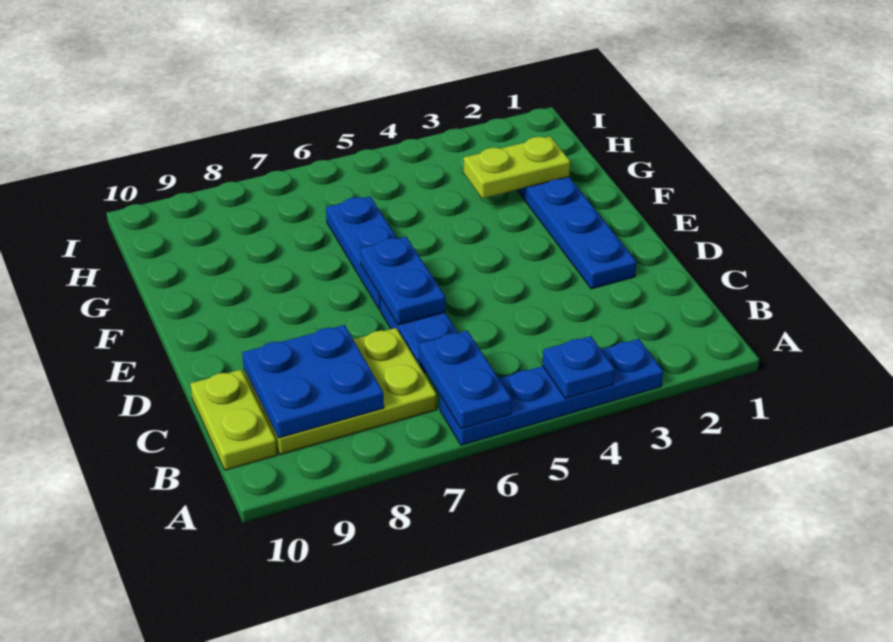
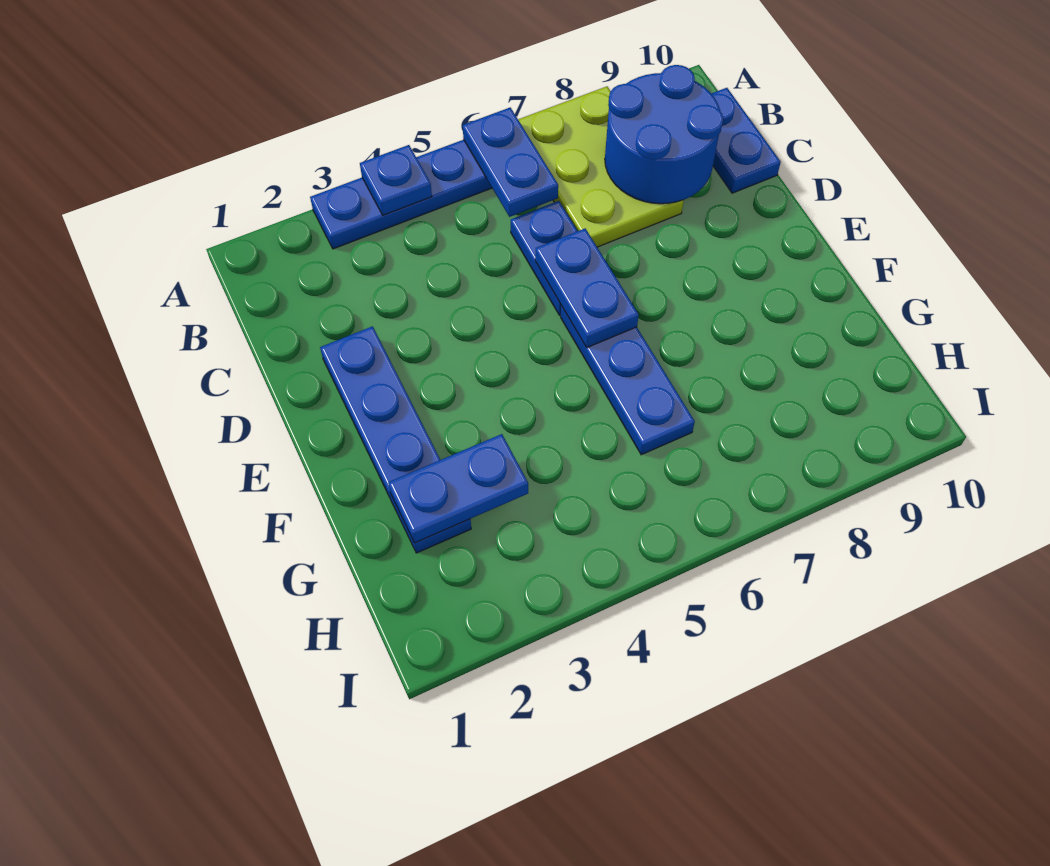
lime plate B7:C9 level 1 -> lime plate A7:C8 level 1
blue plate B8:C9 level 2 -> blue round brick B8:C9 level 2
lime plate B10:C10 level 1 -> blue plate B10:C10 level 1
lime plate G2:G3 level 2 -> blue plate G2:G3 level 2

